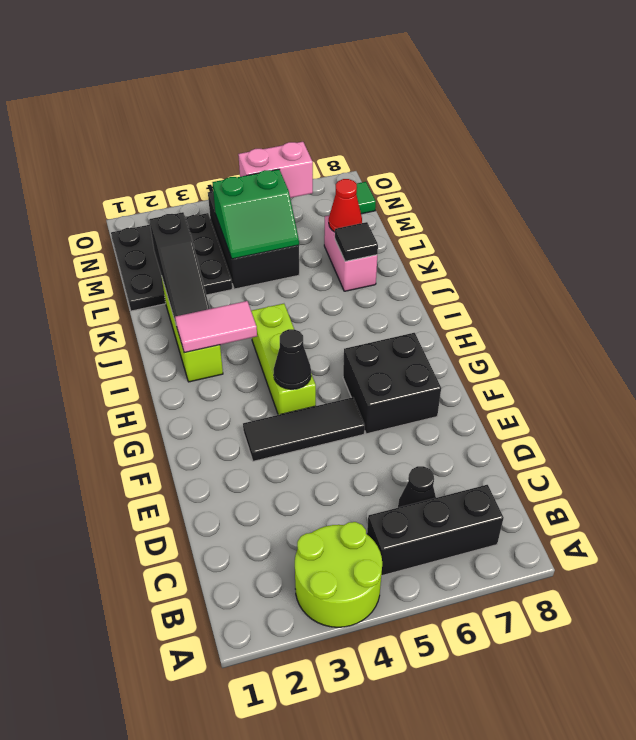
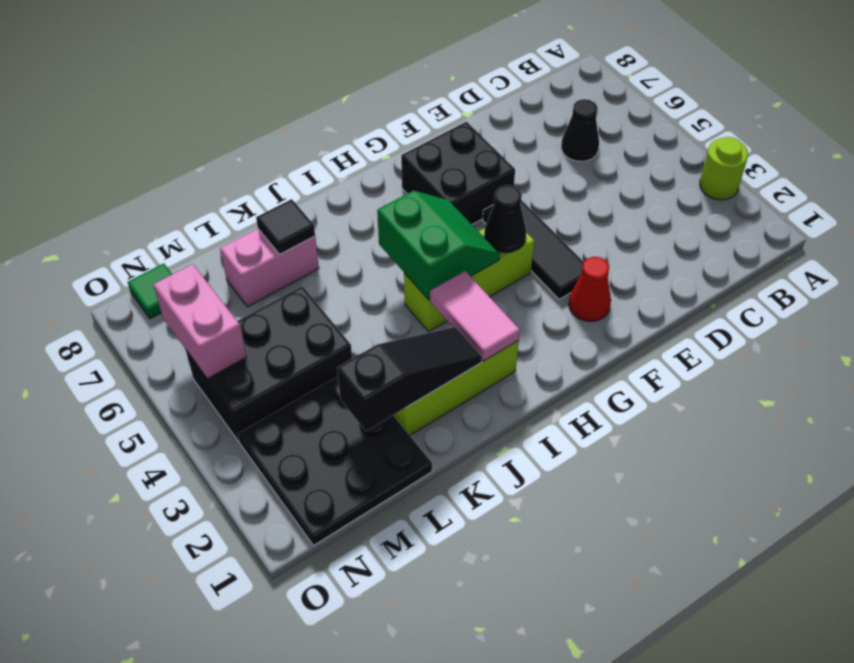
lime round brick A3:B4 level 1 -> lime round brick A3 level 1
black brick B5:B7 level 1 -> none
green slope L4:M5 level 2 top M -> green slope H4:I5 level 2 top I
red cone L7 level 2 -> red cone F2 level 1

